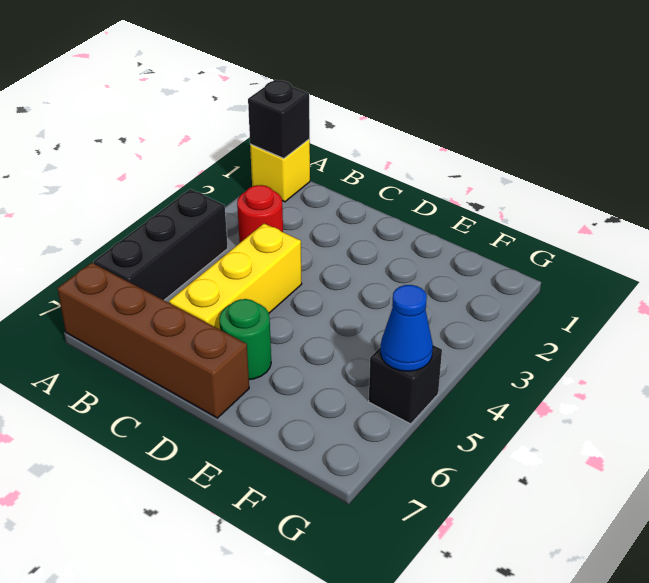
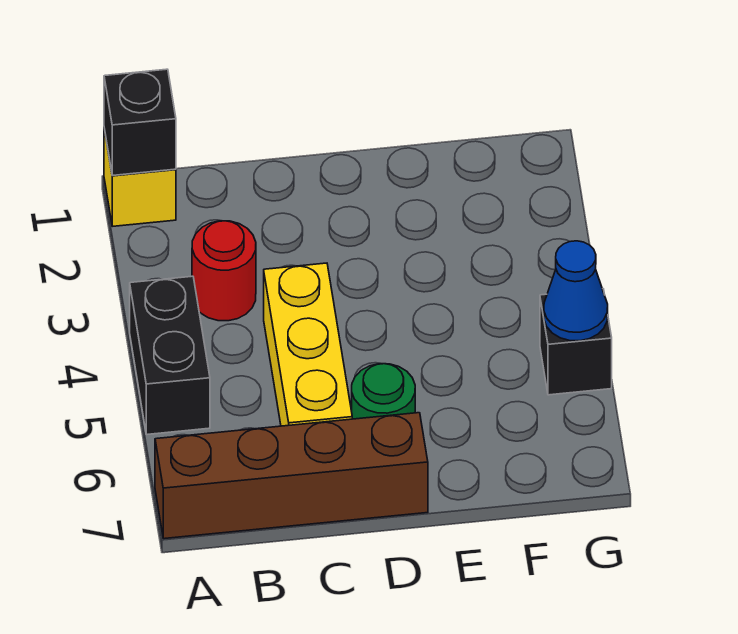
black brick A4:A6 level 1 -> black brick A4:A5 level 1

